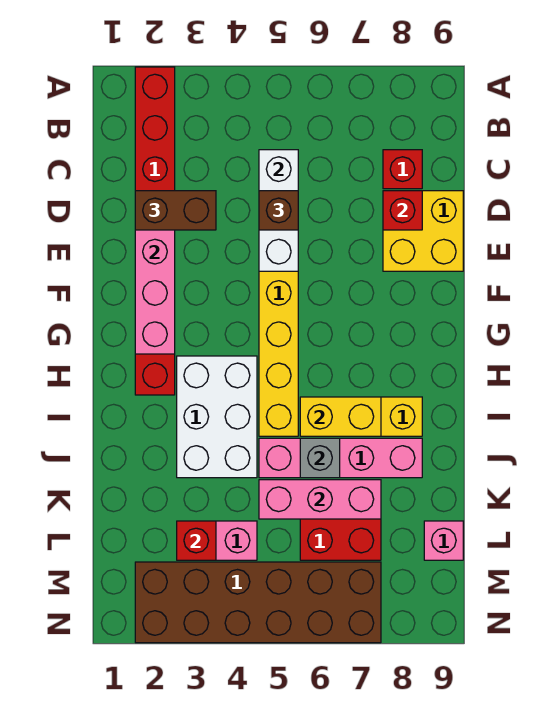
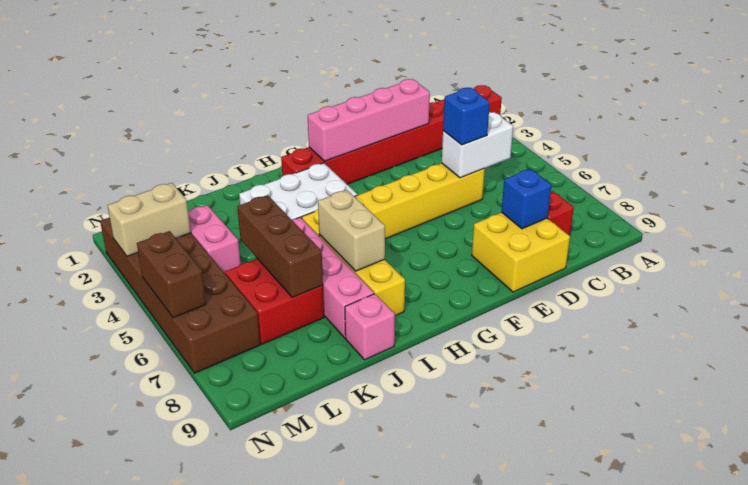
white brick C5:E5 level 2 -> white brick C5:D5 level 2
brown brick D2:D3 level 3 -> brown brick N5:N6 level 2
brown brick D5 level 3 -> blue brick D5 level 3
red brick D8 level 2 -> blue brick D8 level 2
yellow brick I6:I7 level 2 -> tan brick I6:I7 level 2
grey brick J6 level 2 -> none
pink brick K5:K7 level 2 -> brown brick K5:K7 level 2
red brick L3 level 2 -> none
pink brick L9 level 1 -> pink brick J9 level 1
none -> tan brick M3:N3 level 2

